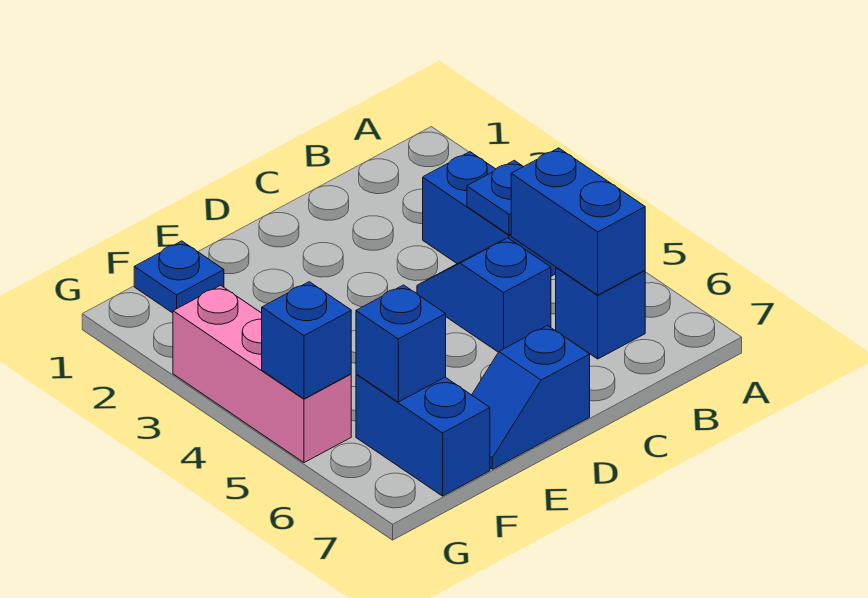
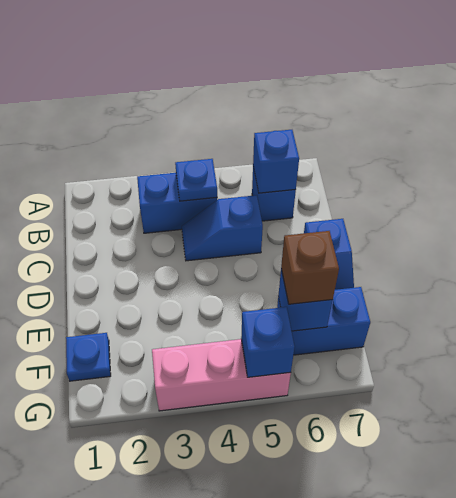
blue brick B5:B6 level 2 -> blue brick B6 level 2
none -> brown brick F6 level 3

